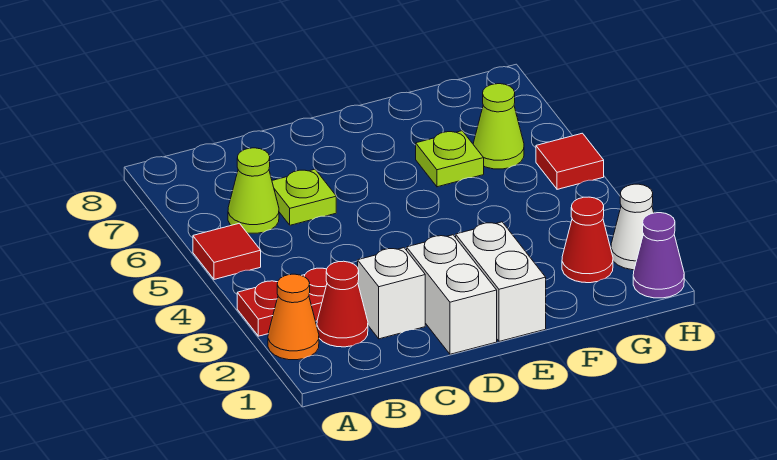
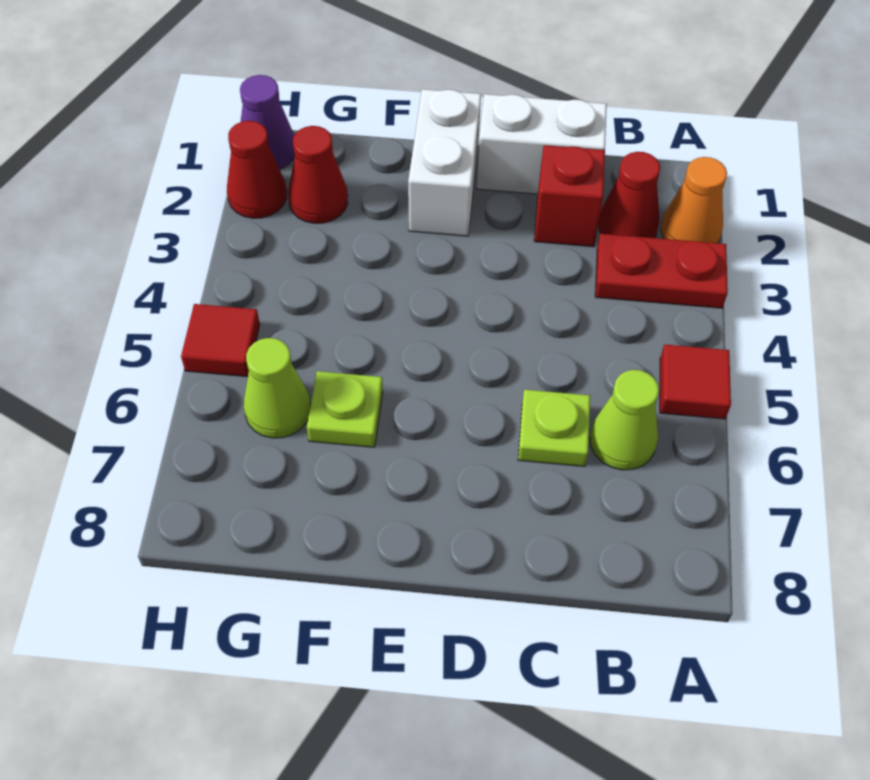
white brick C2 level 1 -> red brick C2 level 1
white brick D1:D2 level 1 -> white brick C1:D1 level 1
white cone H2 level 1 -> red cone H2 level 1

